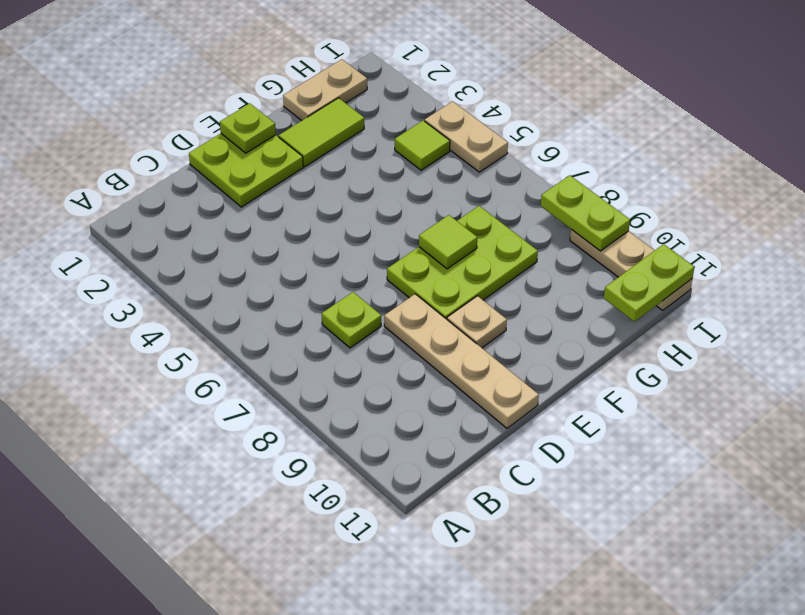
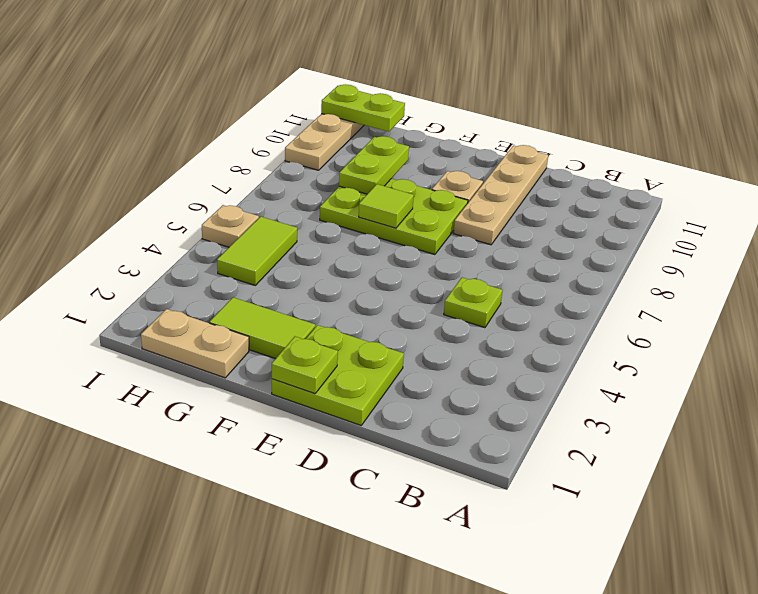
lime plate C7 level 1 -> lime plate C5 level 1
lime tile H4 level 1 -> lime tile H4:H5 level 1
tan plate I4:I5 level 1 -> tan plate I5 level 1
lime plate I8:I9 level 2 -> lime plate G8:G9 level 2

